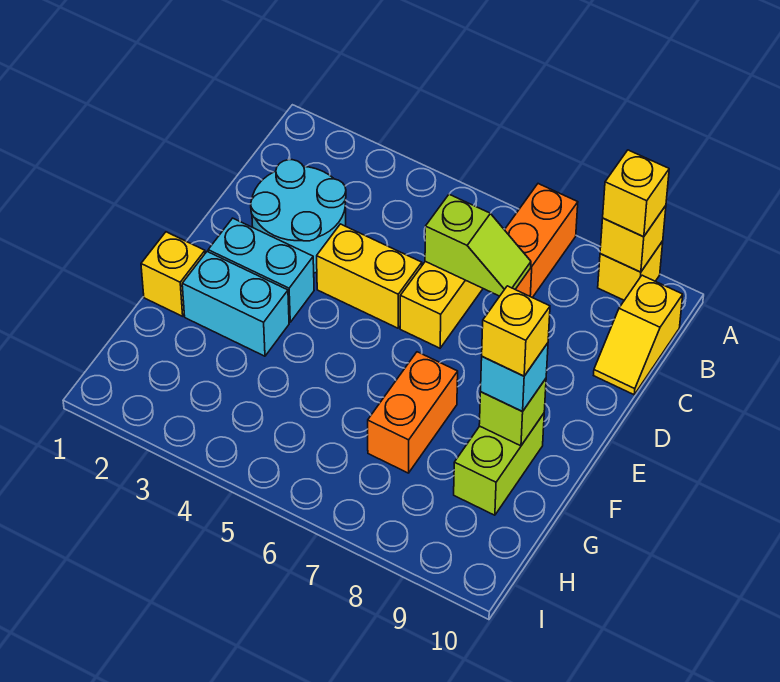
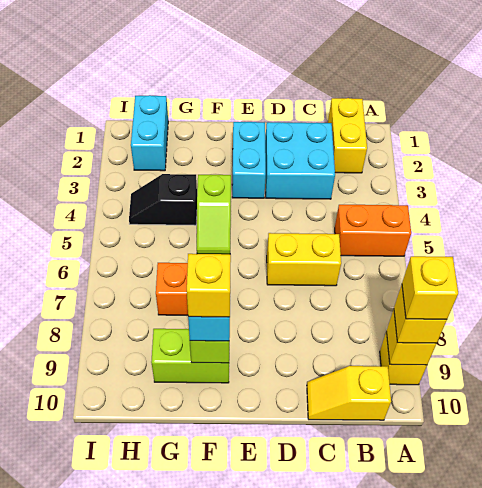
orange brick A7:B7 level 1 -> orange brick A5:B5 level 1
cyan round brick C2:D3 level 1 -> cyan brick C2:D3 level 1
lime slope C6:C7 level 2 top 6 -> lime slope F4:F5 level 1 top 4
yellow brick D4:D5 level 1 -> yellow brick B1:B2 level 1
yellow brick F1 level 1 -> yellow brick A9 level 4
cyan brick F2:F3 level 1 -> cyan brick H1:H2 level 1
none -> black slope G4:H4 level 1 top G

